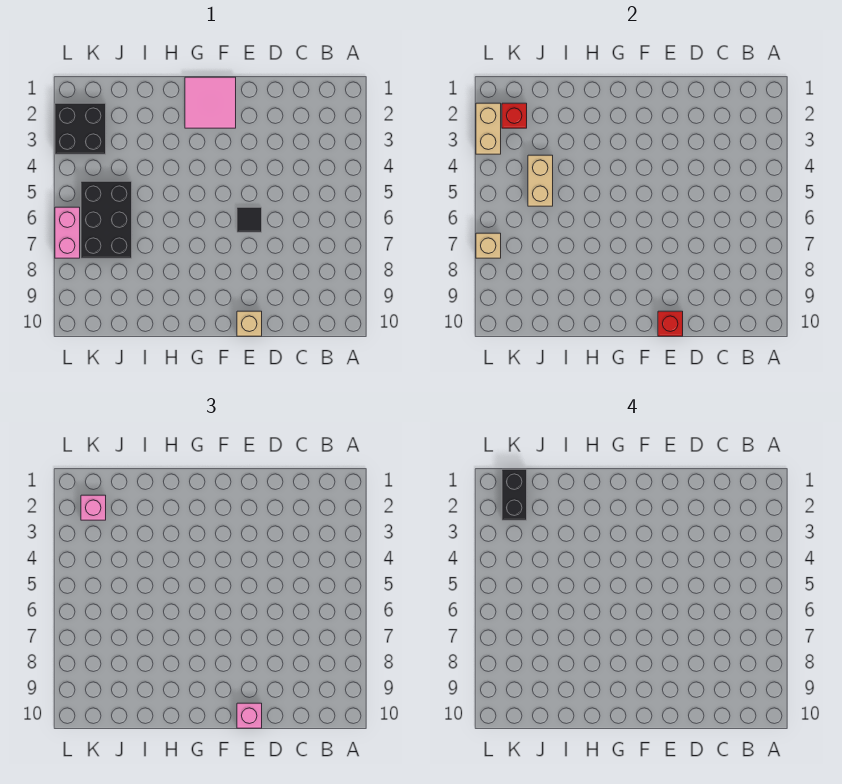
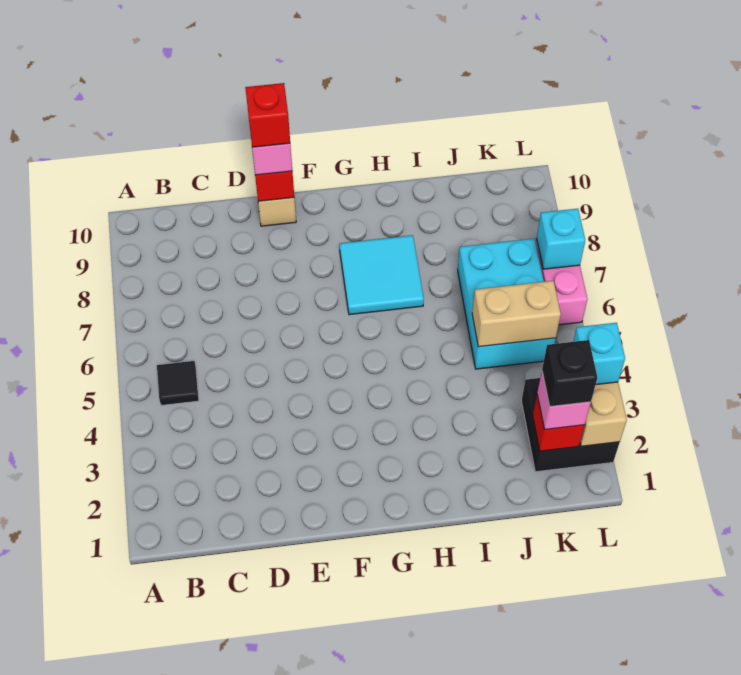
black tile E6 level 1 -> black tile B5 level 1
none -> red brick E10 level 4
pink tile F1:G2 level 1 -> none
none -> cyan tile G7:H8 level 1
tan brick J4:J5 level 2 -> tan brick J5:K5 level 2
black brick J5:K7 level 1 -> cyan brick J5:K7 level 1
black brick K1:K2 level 4 -> black brick K2 level 4
none -> cyan brick L3 level 3
tan brick L7 level 2 -> cyan brick L7 level 2

